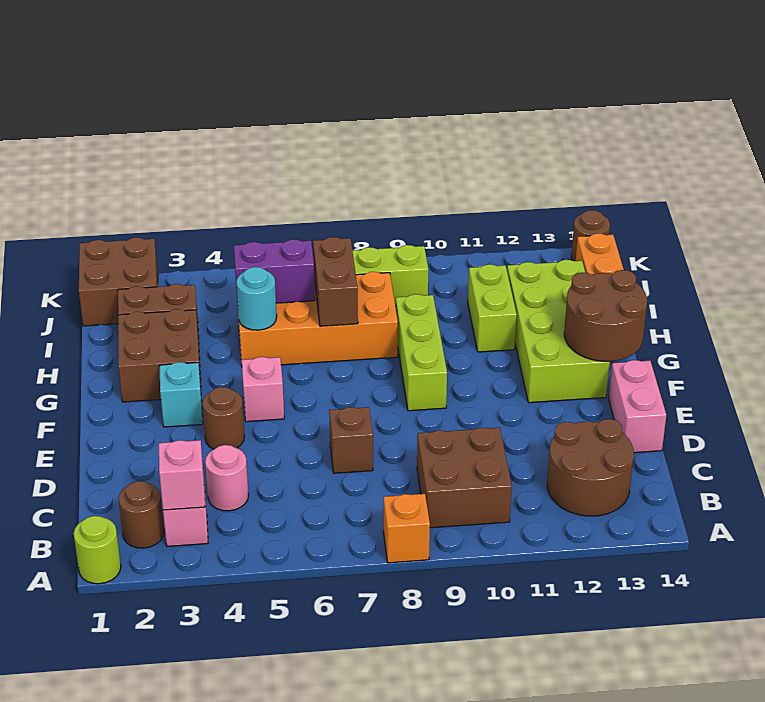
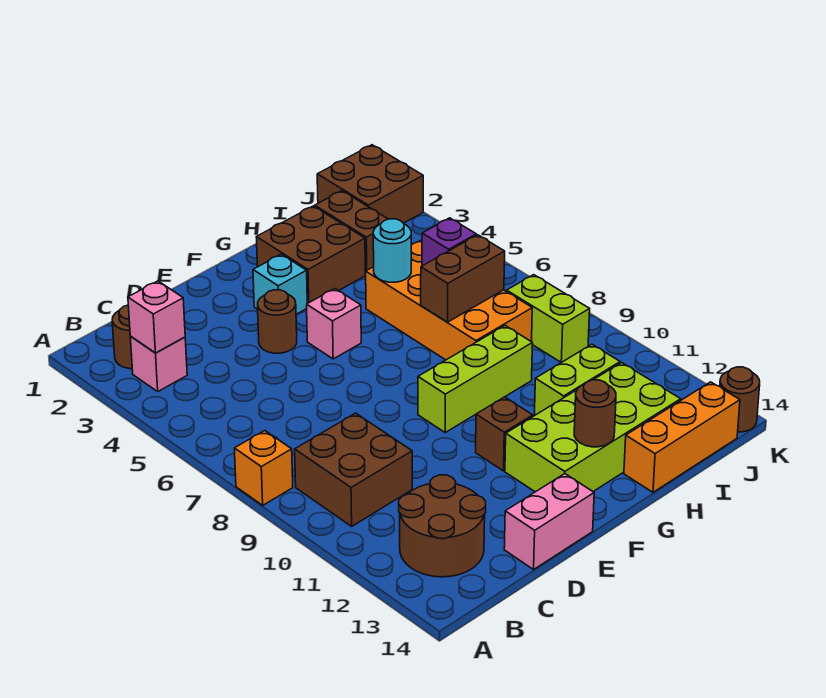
lime round brick A1 level 1 -> none
pink round brick C4 level 1 -> none
brown brick D7 level 1 -> brown brick F11 level 1
brown round brick F13:G14 level 2 -> brown round brick G13 level 2
purple brick I5:I6 level 2 -> purple brick I6 level 2

